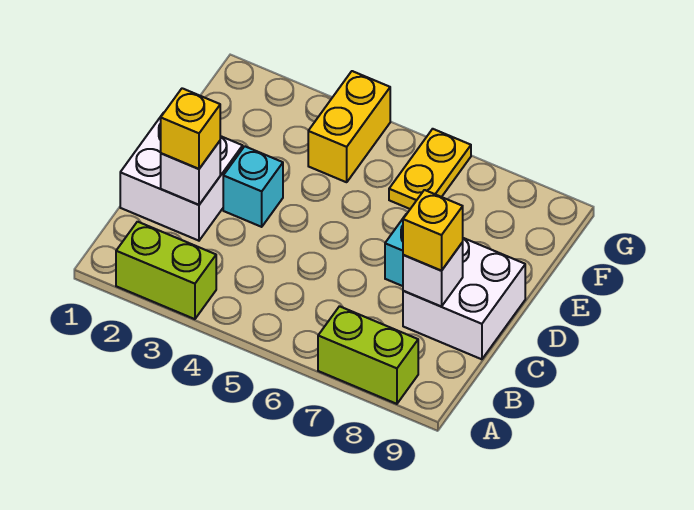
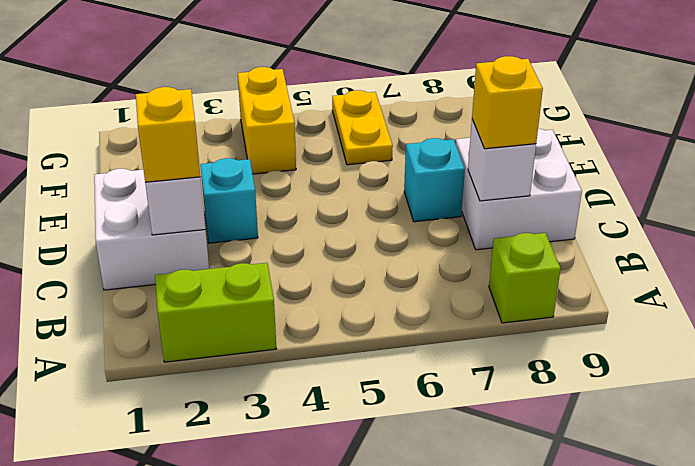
lime brick A7:A8 level 1 -> lime brick A8 level 1

